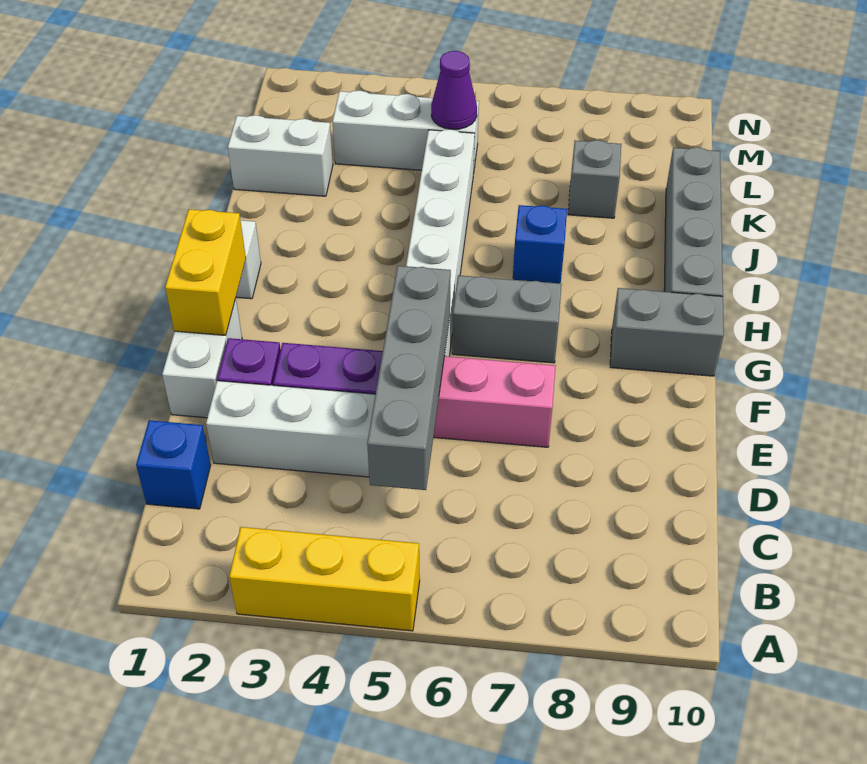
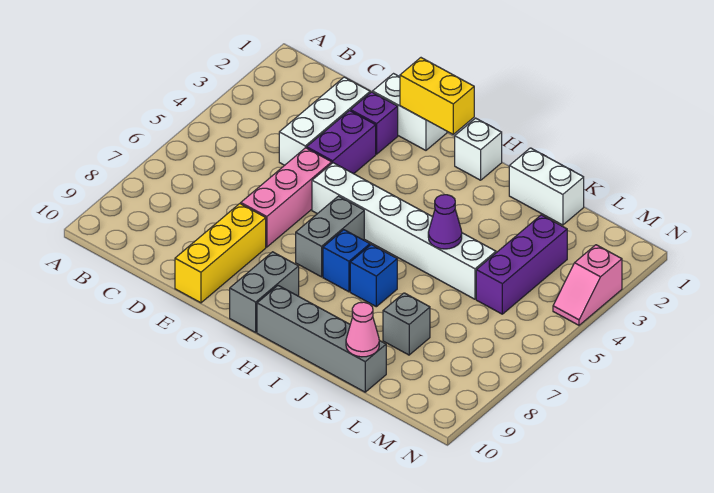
yellow brick A3:A5 level 1 -> yellow brick E8:E10 level 1
blue brick C1 level 1 -> blue brick H7 level 1
grey brick C5:F5 level 2 -> none
white brick K1:K2 level 1 -> white brick J1:K1 level 1
none -> pink cone K10 level 2
white brick L3:L5 level 1 -> purple brick L3:L5 level 1
purple cone L5 level 2 -> purple cone J5 level 2
none -> pink slope N3:N4 level 1 top 3

